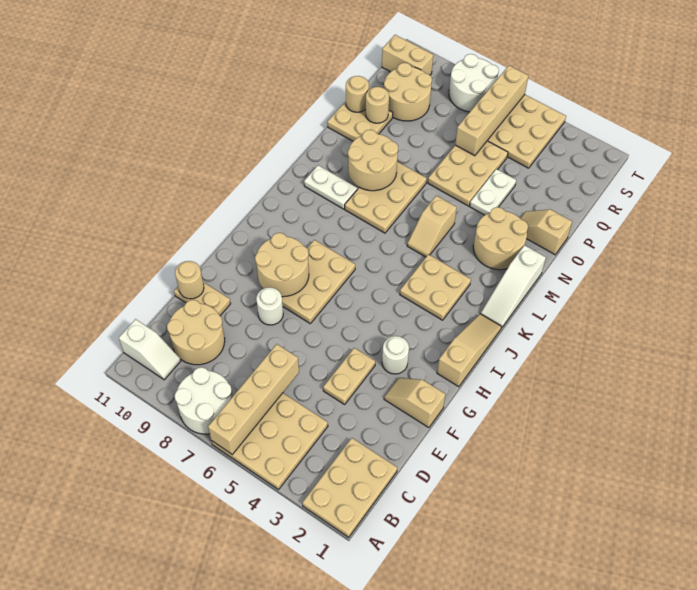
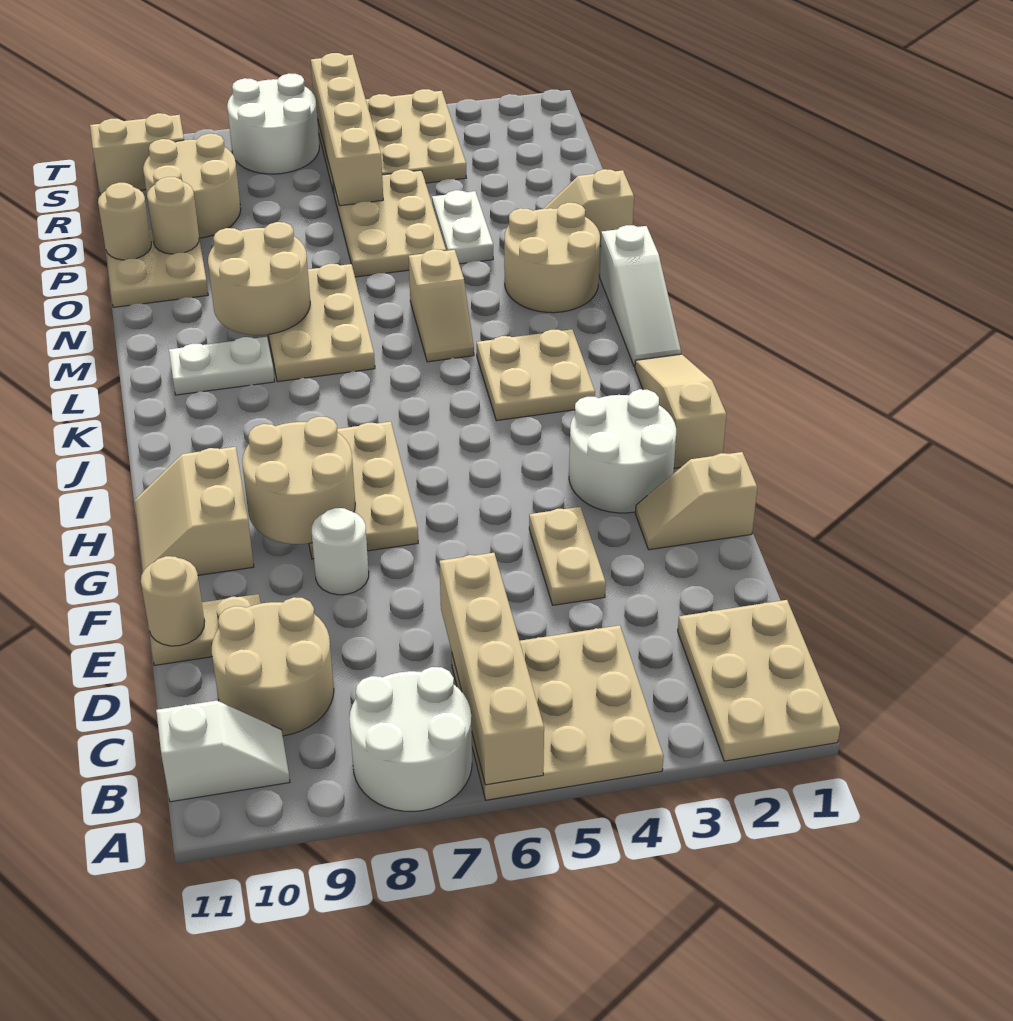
white round brick G3 level 1 -> white round brick G2:H3 level 1
none -> tan slope G10:H11 level 1 top 10

